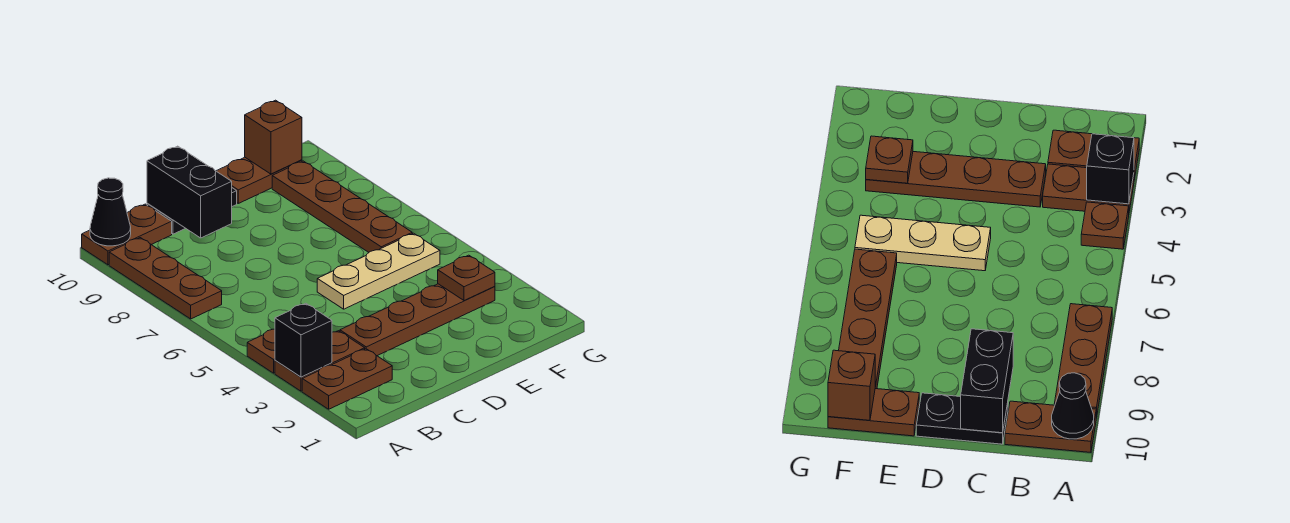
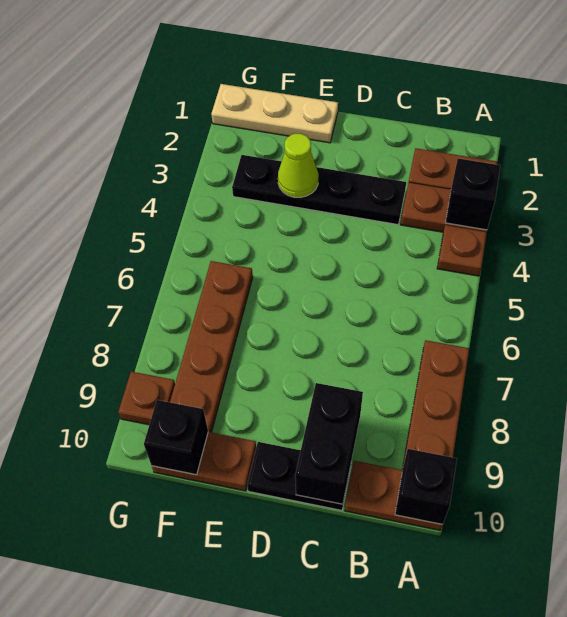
black cone A10 level 2 -> black brick A10 level 2
brown plate C3:F3 level 1 -> black plate C3:F3 level 1
tan plate D5:F5 level 1 -> tan plate E1:G1 level 1
none -> lime cone E3 level 2
brown plate F3 level 2 -> brown plate G9 level 1
brown brick F10 level 2 -> black brick F10 level 2

